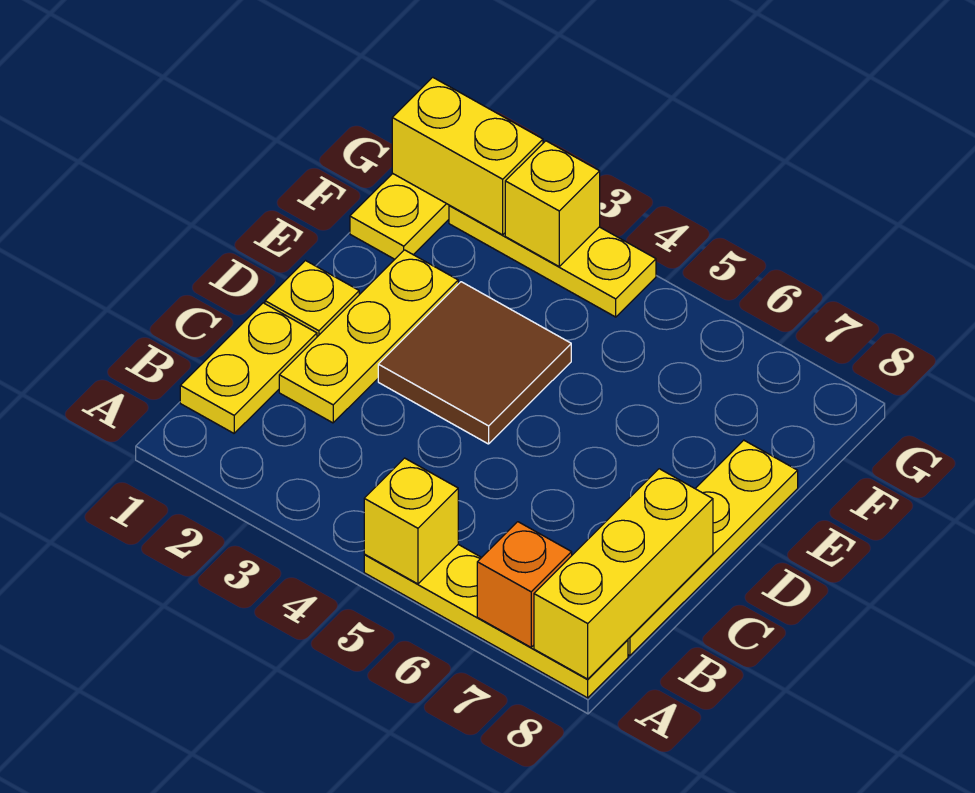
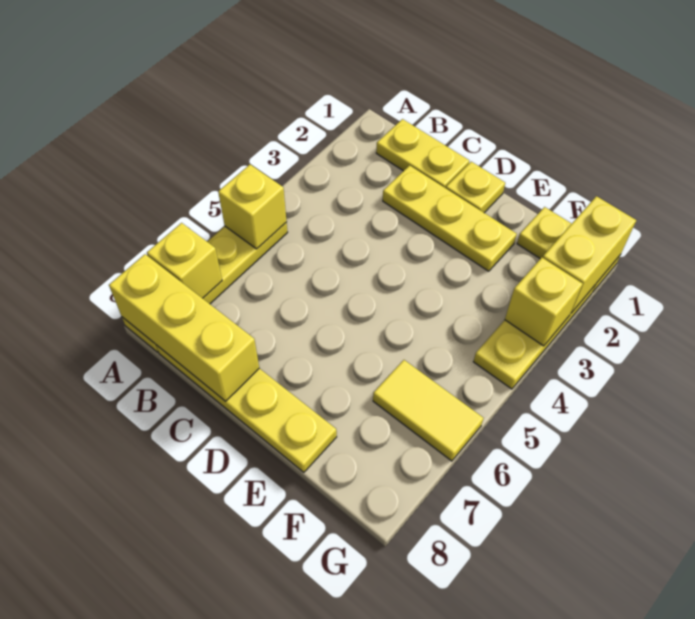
orange brick A7 level 2 -> yellow brick A7 level 2
brown tile D3:E4 level 1 -> none
none -> yellow tile F6:G6 level 1

